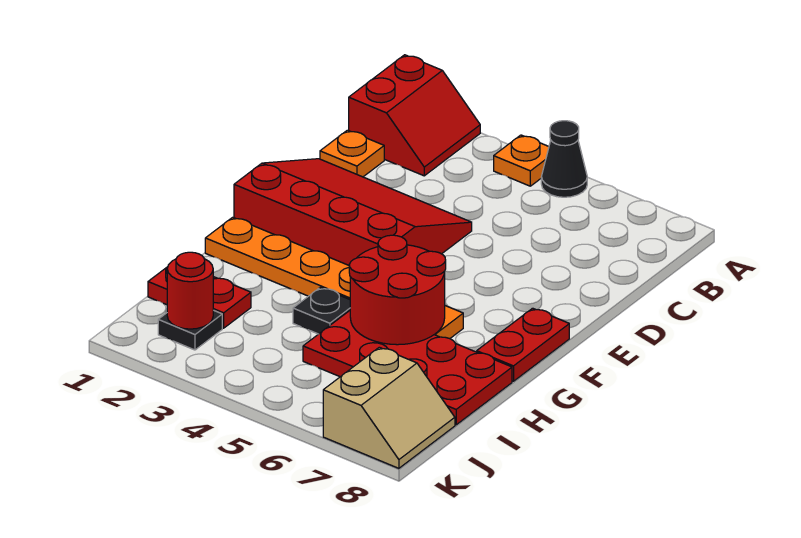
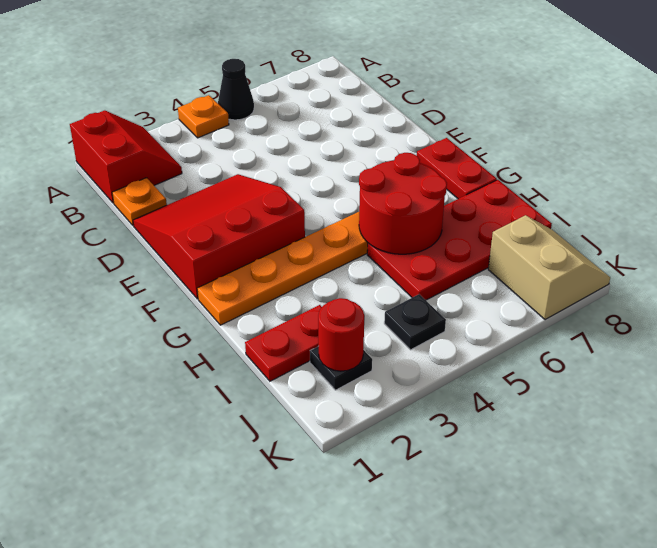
red slope D1:F4 level 1 top F -> red slope D1:F3 level 1 top F
black plate H4 level 1 -> black plate J4 level 1

